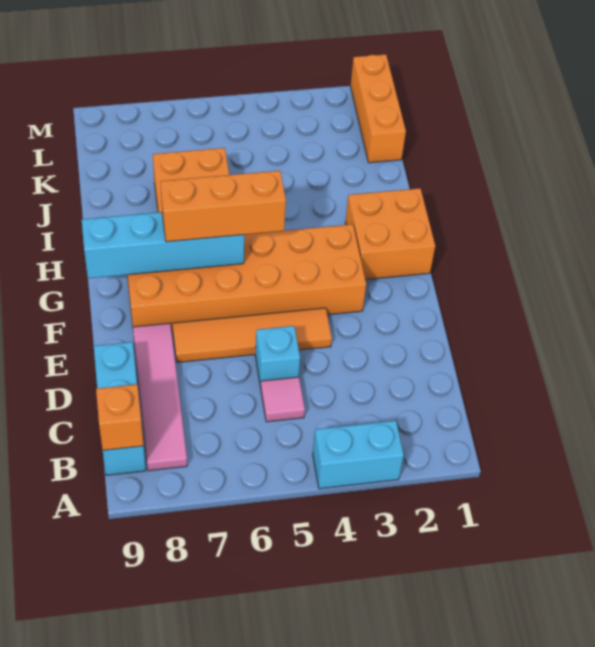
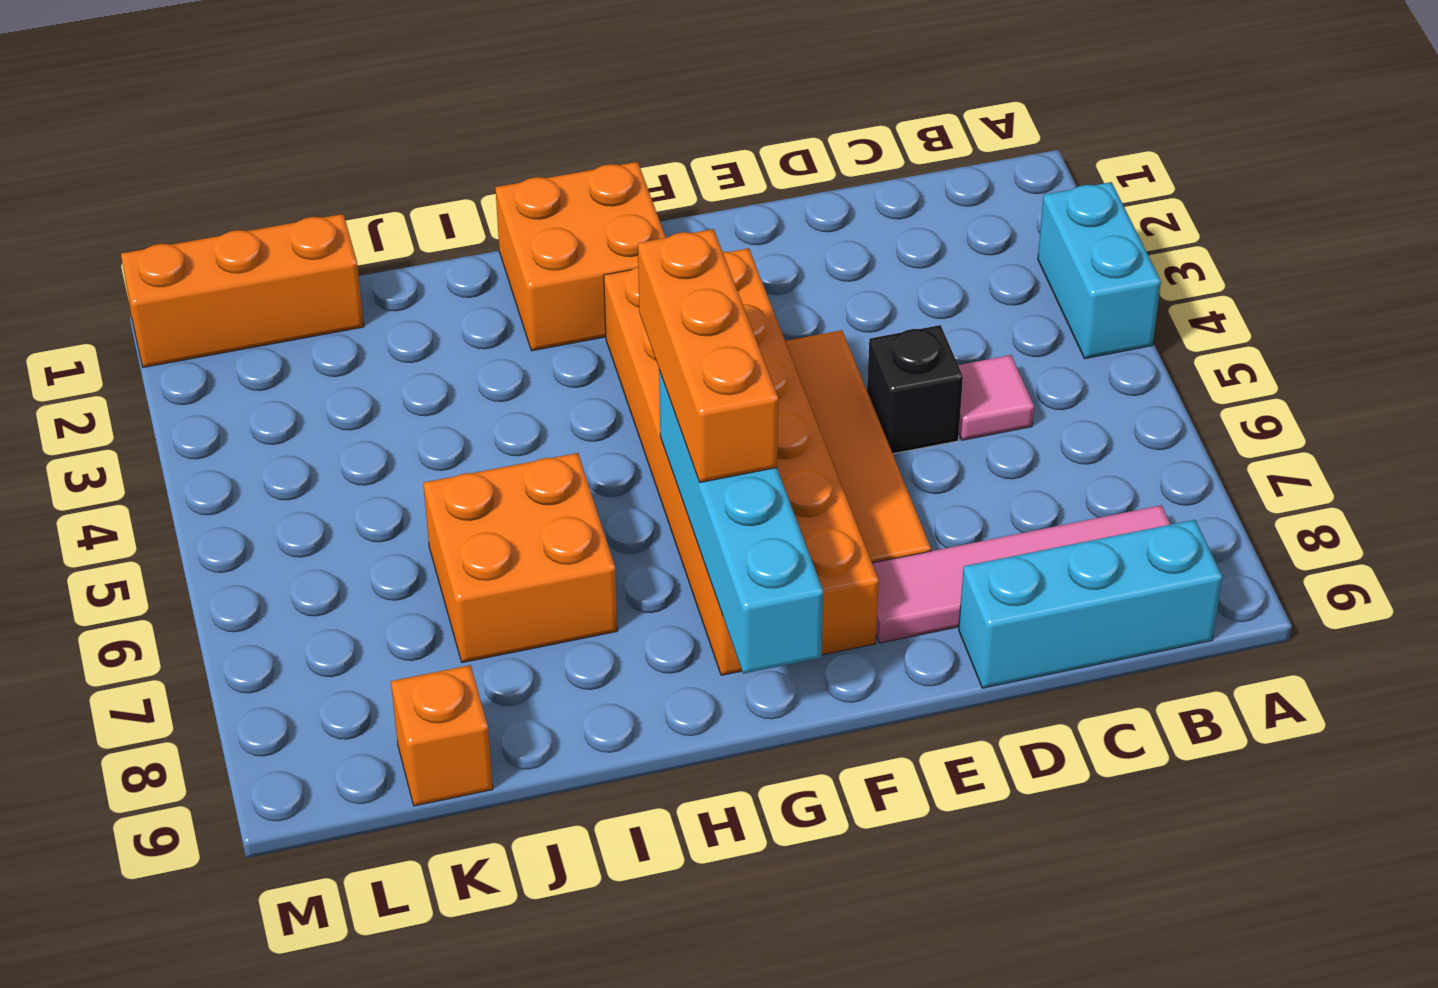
orange brick B9 level 2 -> orange brick K9 level 1
cyan brick D5 level 1 -> black brick D5 level 1

